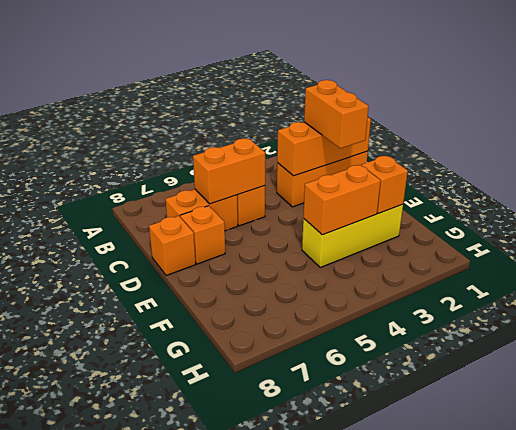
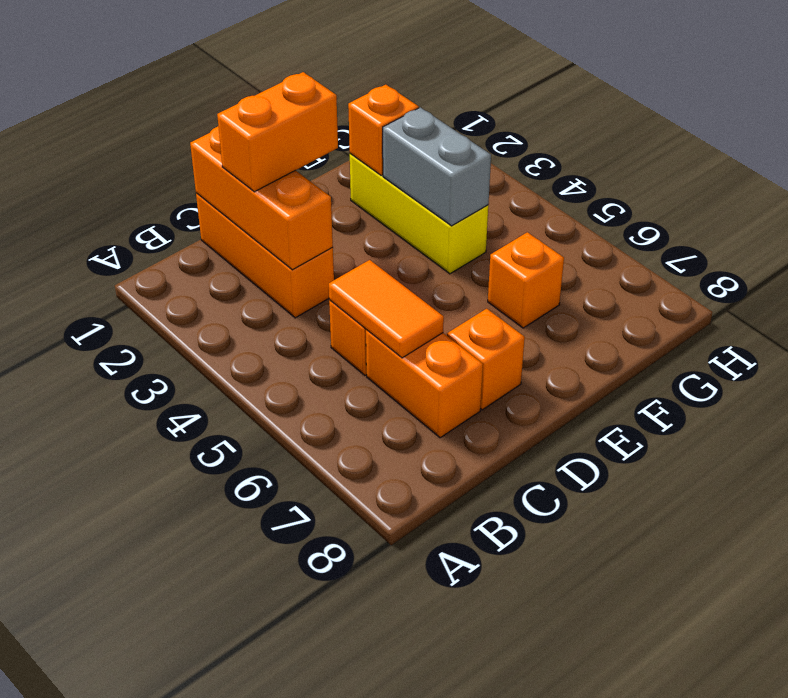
orange brick C5:C6 level 2 -> orange tile C5:C6 level 2
orange brick D8 level 1 -> orange brick F6 level 1
orange brick F3:F4 level 2 -> grey brick F3:F4 level 2

